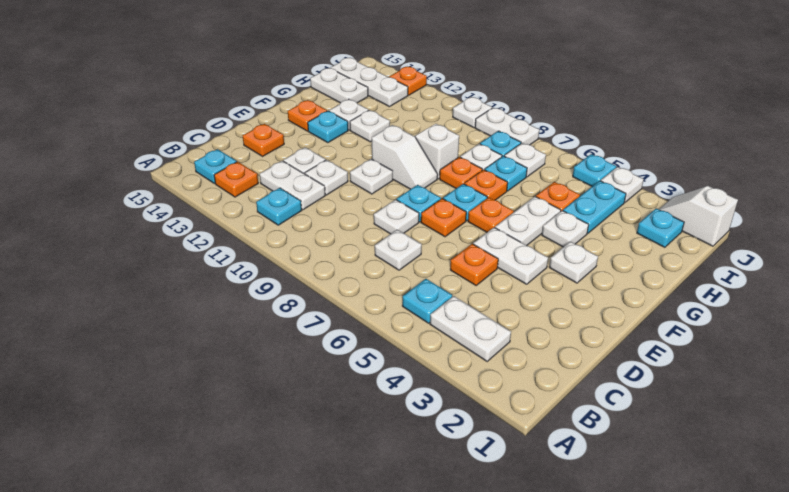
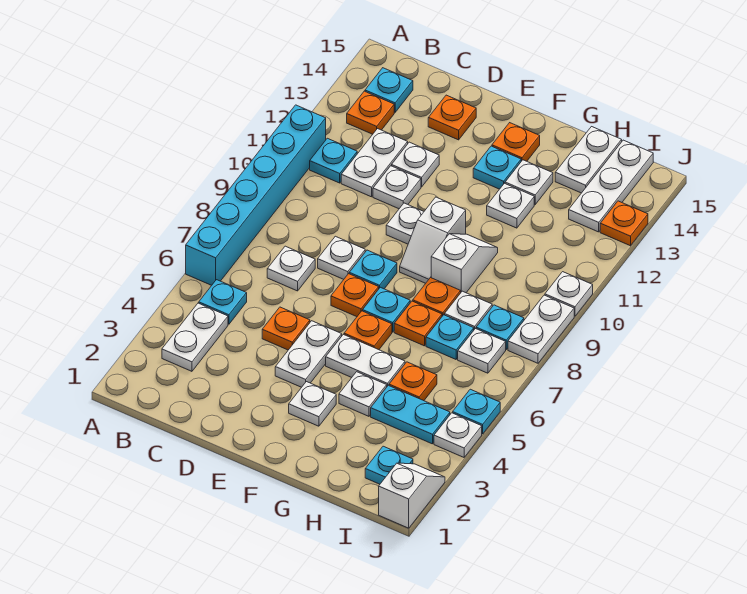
none -> cyan brick A6:A11 level 1

